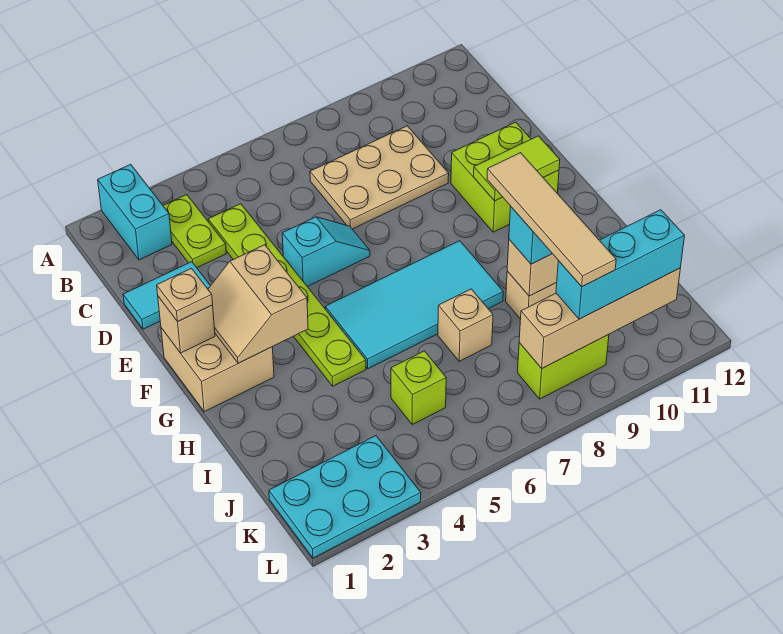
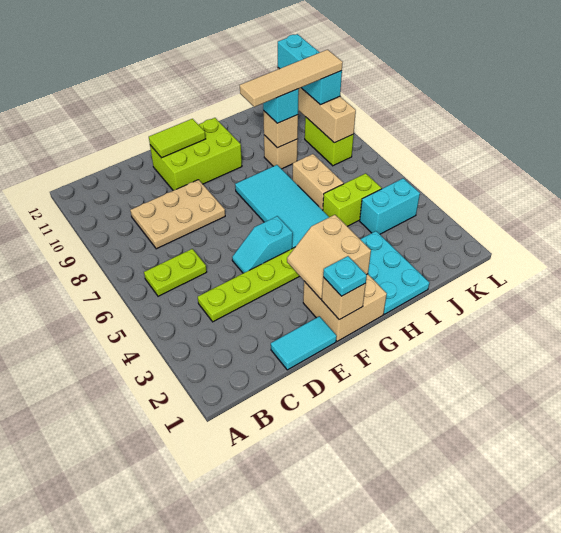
cyan brick A2:B2 level 1 -> cyan brick J4:K4 level 1
lime plate B3:C3 level 1 -> lime plate B6:C6 level 1
tan plate C7:D9 level 1 -> tan plate C8:E9 level 1
cyan tile D1:D2 level 1 -> cyan tile D1:E1 level 1
cyan slope E5:E6 level 1 top 5 -> cyan slope E5:F5 level 1 top F
lime brick E10:F11 level 1 -> lime brick E10:G11 level 1
tan plate F1 level 3 -> cyan plate F1 level 3
tan slope F2:G3 level 2 top 3 -> tan slope F2:G3 level 2 top G
lime tile F10:F11 level 2 -> lime tile E11:F11 level 2
tan brick I7 level 1 -> tan brick I6:I7 level 1
lime brick J5 level 1 -> lime brick I5:J5 level 1
cyan plate K1:L3 level 1 -> cyan plate H1:I3 level 1

